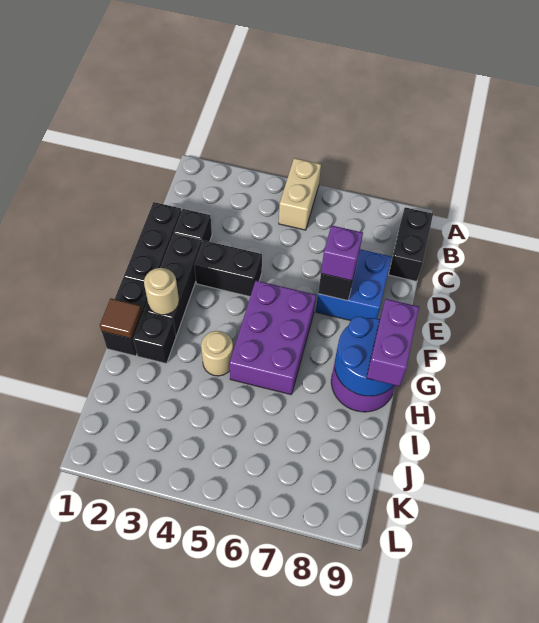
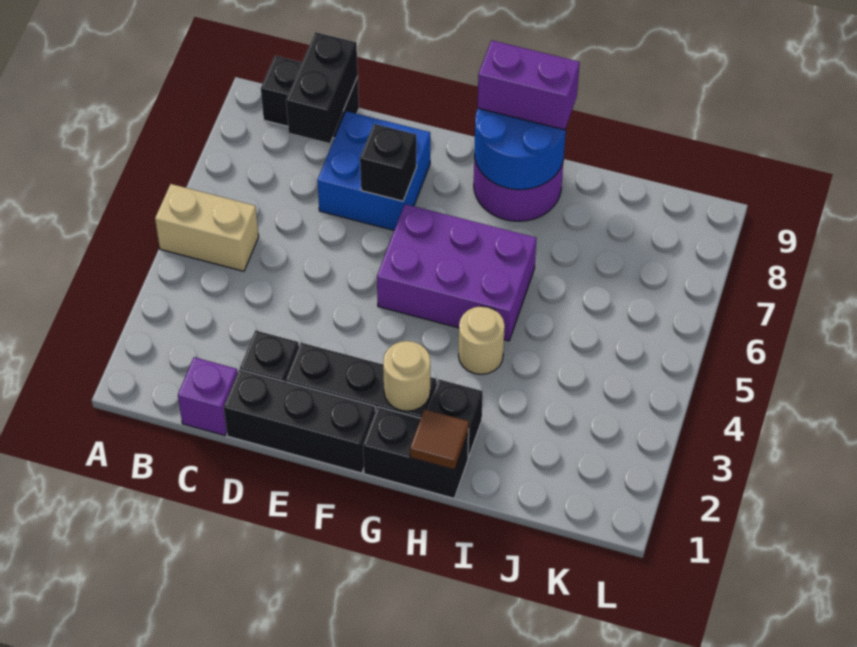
black brick E3:E4 level 1 -> black brick C8:C9 level 2
purple brick E7 level 3 -> purple brick C1 level 1

